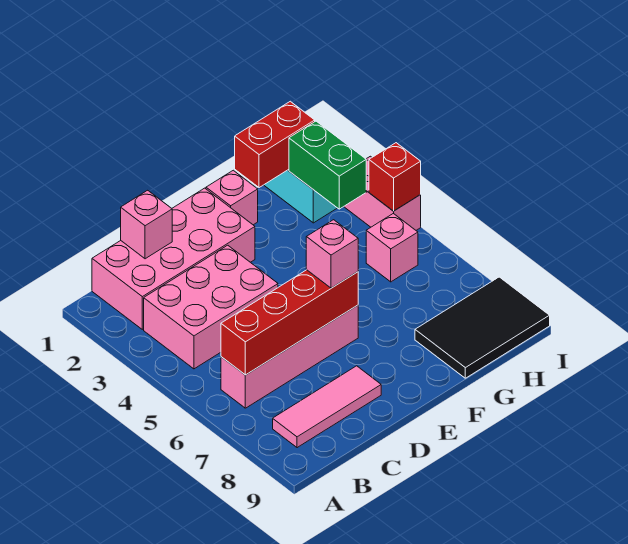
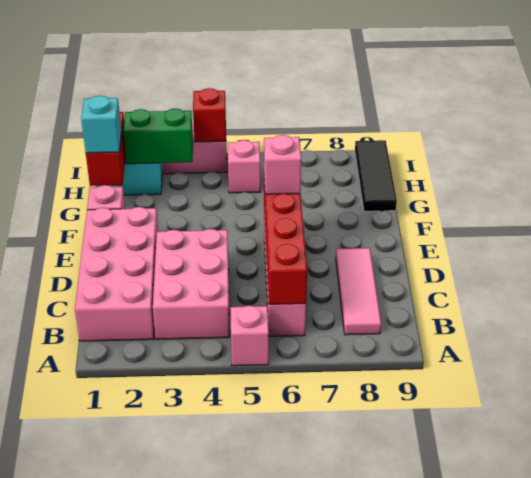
pink brick C1 level 2 -> pink brick A5 level 1
none -> cyan brick G1 level 3
black tile G8:I9 level 1 -> black tile G9:I9 level 1

